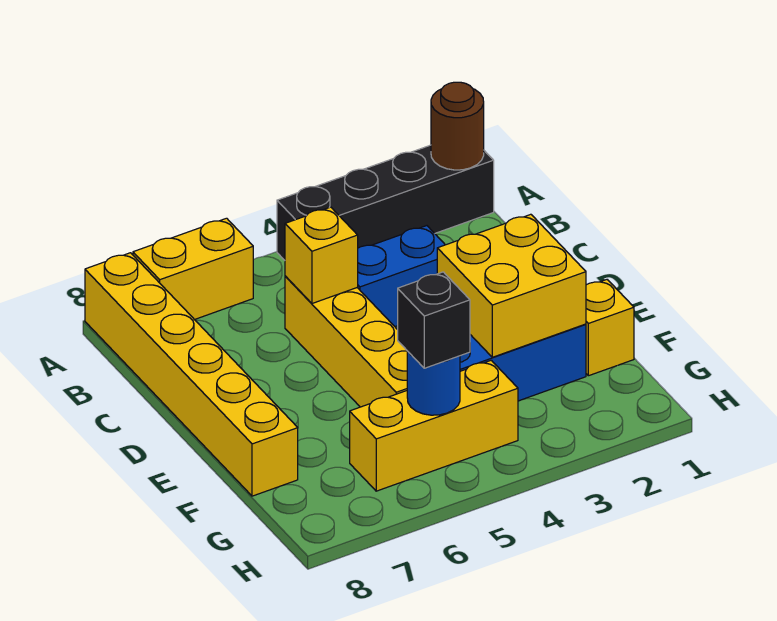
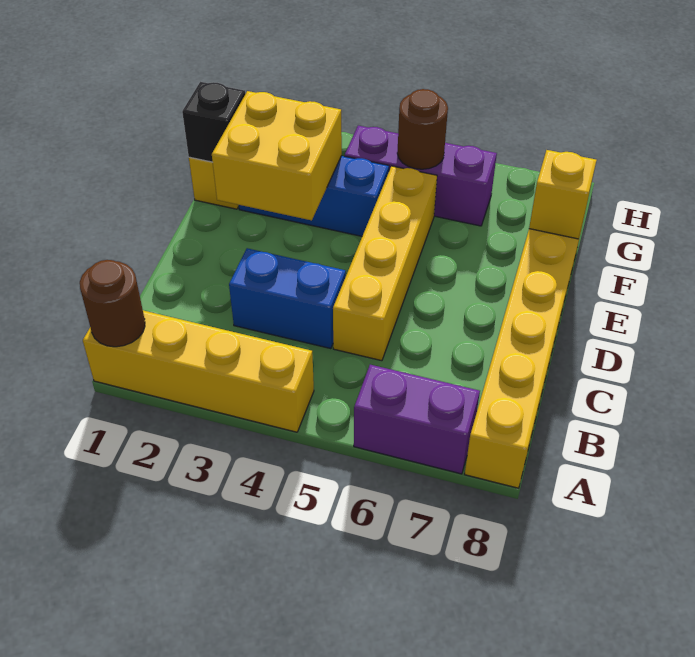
black brick A1:A4 level 1 -> yellow brick A1:A4 level 1
yellow brick A6:A7 level 1 -> purple brick A6:A7 level 1
yellow brick C5 level 2 -> yellow brick F8 level 2
yellow brick G4:G6 level 1 -> purple brick G4:G6 level 1
blue round brick G5 level 2 -> brown round brick G5 level 2
black brick G5 level 3 -> black brick F1 level 2

